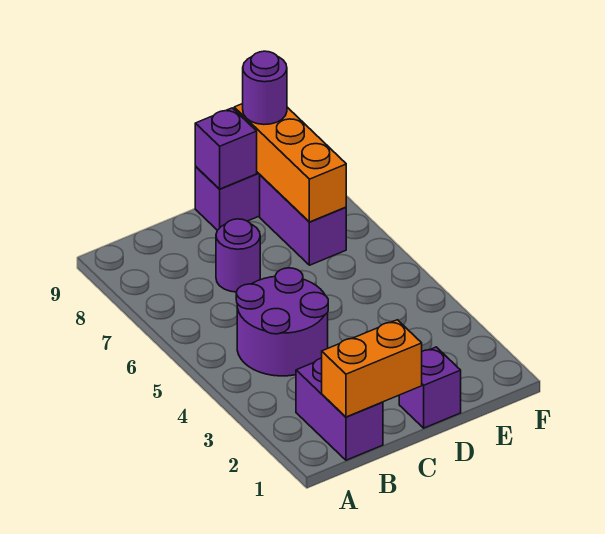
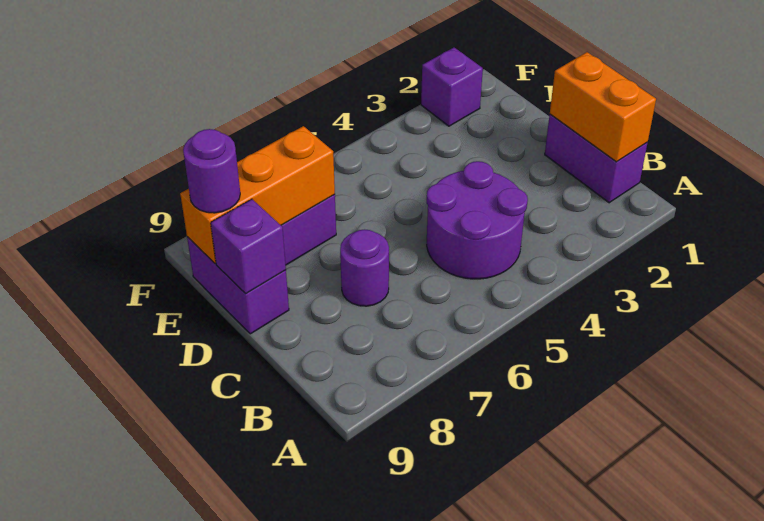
purple brick B1:B2 level 1 -> purple brick B1:C1 level 1
purple brick D1 level 1 -> purple brick F2 level 1

